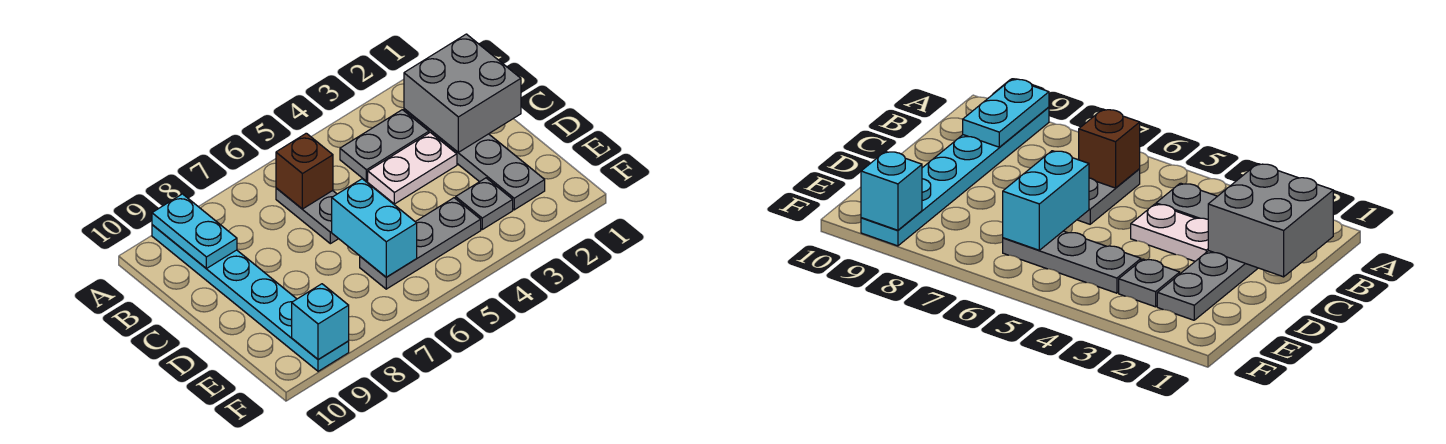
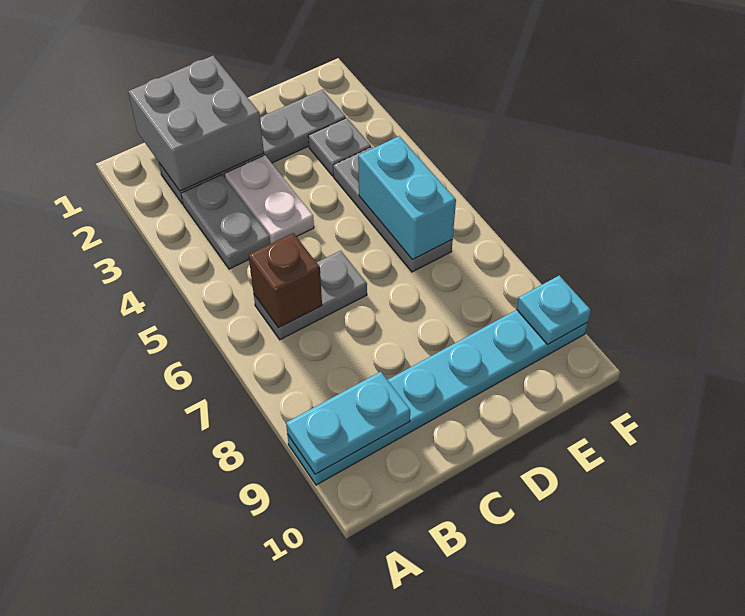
cyan brick D6:E6 level 2 -> cyan brick E5:E6 level 2
cyan brick F9 level 2 -> cyan plate F9 level 2

